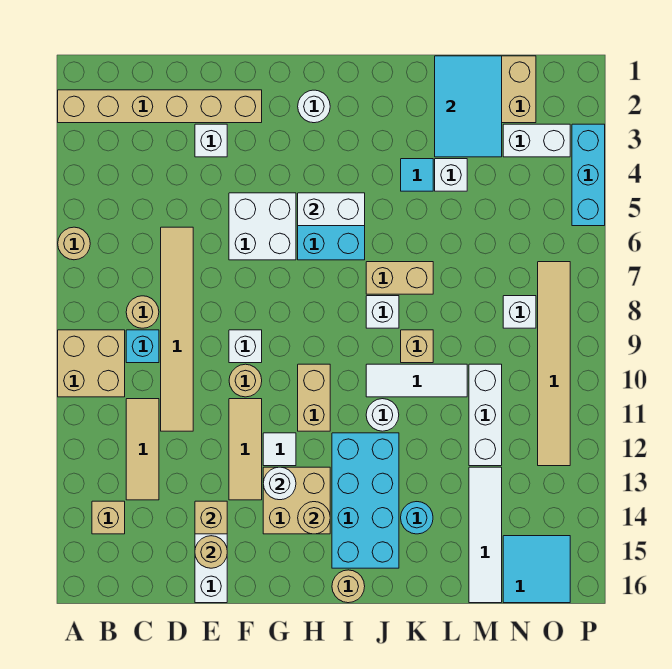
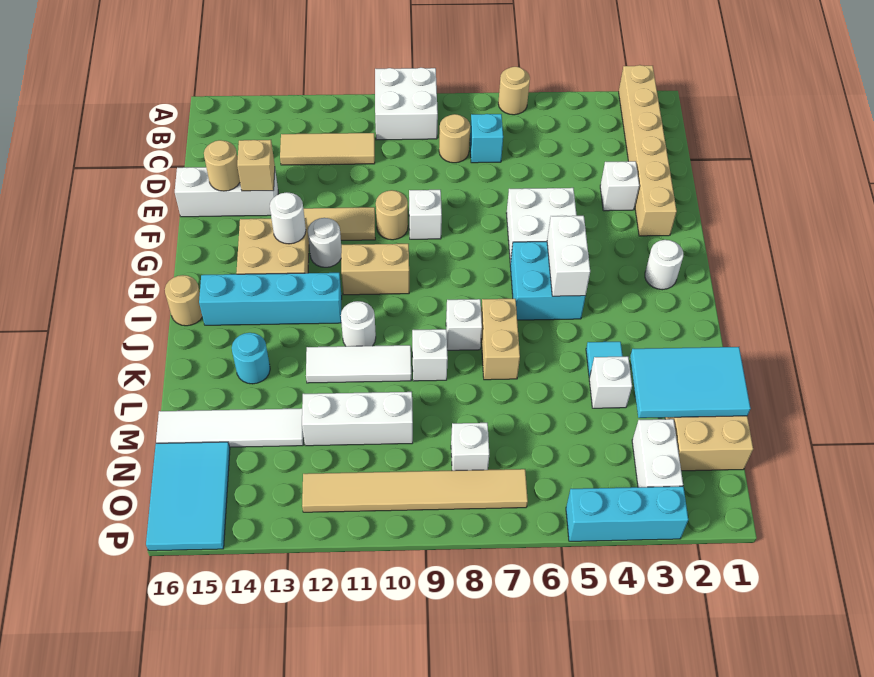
tan brick A9:B10 level 1 -> white brick A9:B10 level 1
tan brick B14 level 1 -> none
cyan brick C9 level 1 -> cyan brick C7 level 1
tan tile D6:D11 level 1 -> none
white tile G12 level 1 -> white round brick G12 level 1
tan round brick H14 level 2 -> none
cyan brick I12:J15 level 1 -> cyan brick I12:I15 level 1
white tile J10:L10 level 1 -> white tile K10:K12 level 1
tan brick K9 level 1 -> white brick K9 level 1
cyan tile N15:O16 level 1 -> cyan tile N15:P16 level 1

